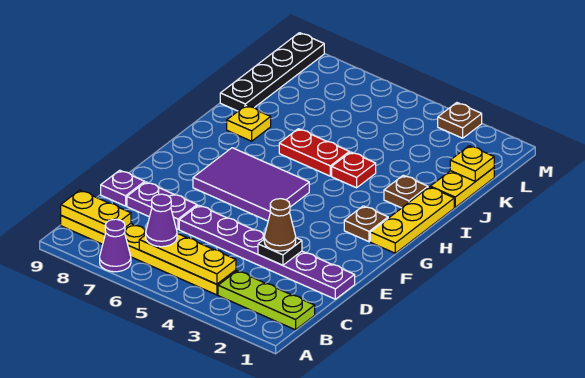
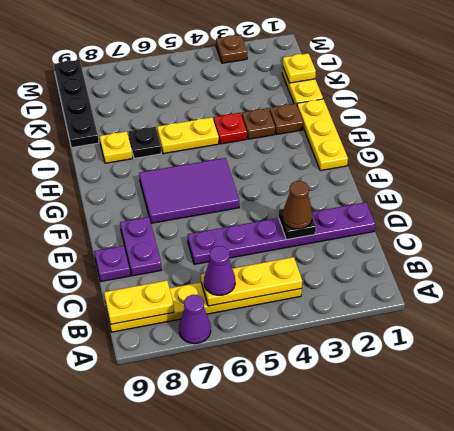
lime plate B1:B3 level 1 -> none
purple plate D7:D8 level 1 -> purple plate D8:E8 level 1
brown plate G2 level 1 -> brown plate I3 level 1
red plate I5:I6 level 1 -> yellow plate I5:I6 level 1
none -> black plate I7 level 1

